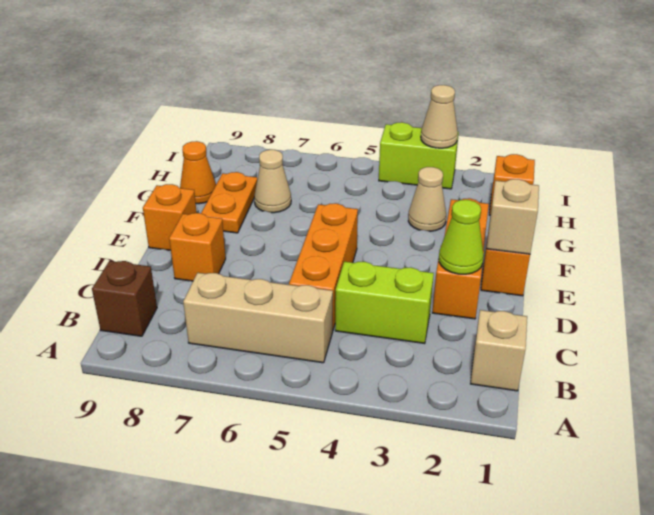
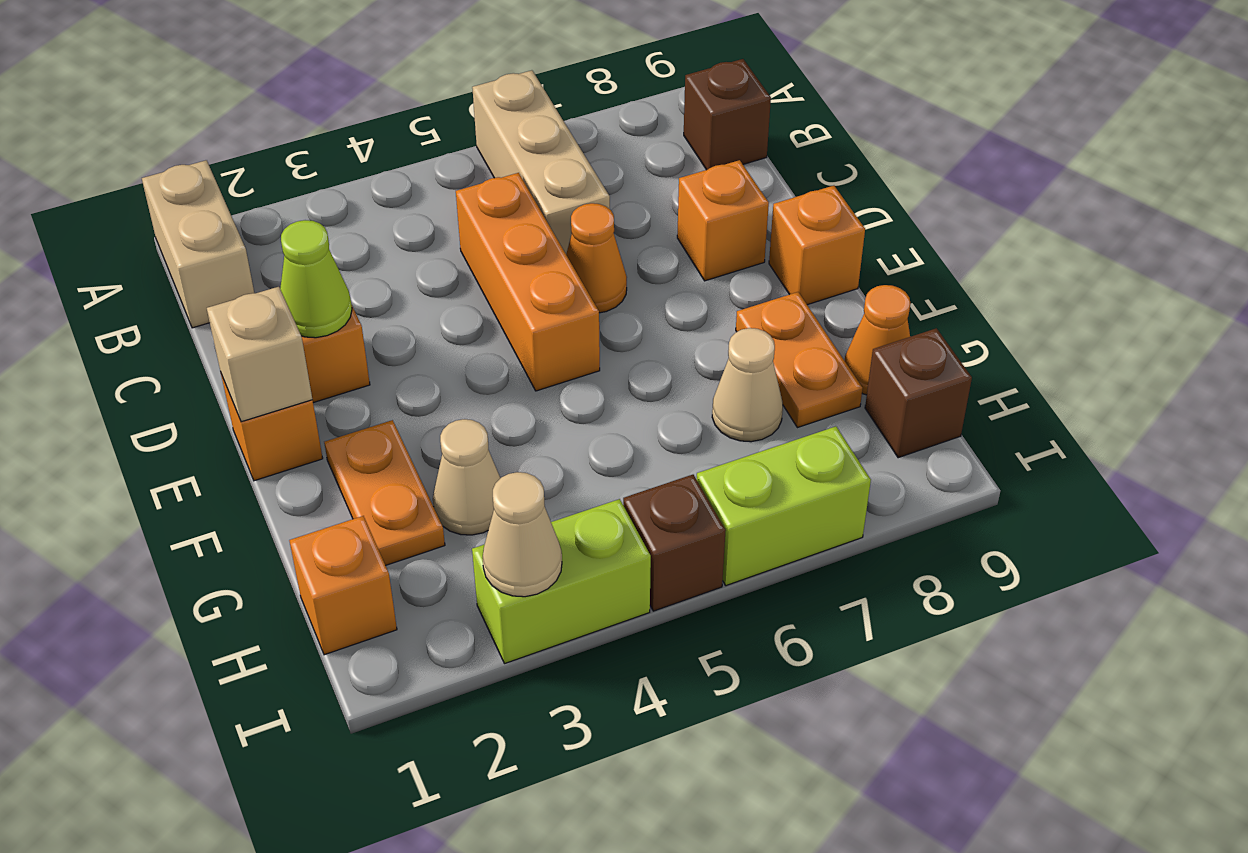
tan brick B1 level 1 -> tan brick A1:B1 level 1
tan brick B5:B7 level 1 -> tan brick A6:C6 level 1
lime brick C3:C4 level 1 -> lime brick I6:I7 level 1
none -> orange cone D6 level 1
none -> brown brick H9 level 1
none -> brown brick I5 level 1

